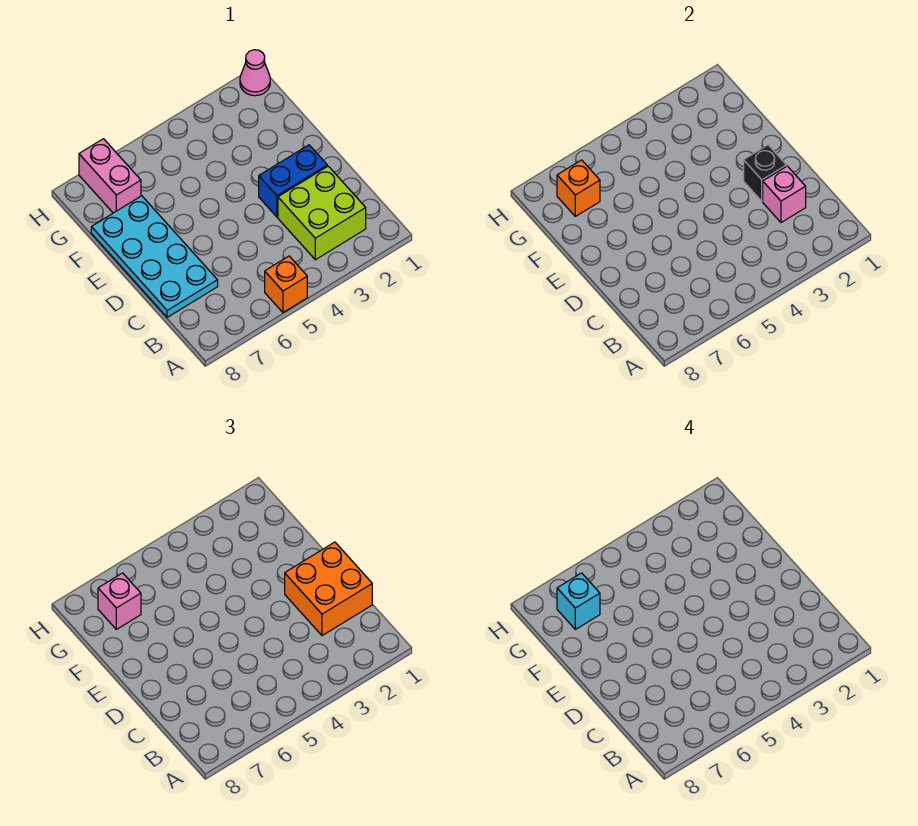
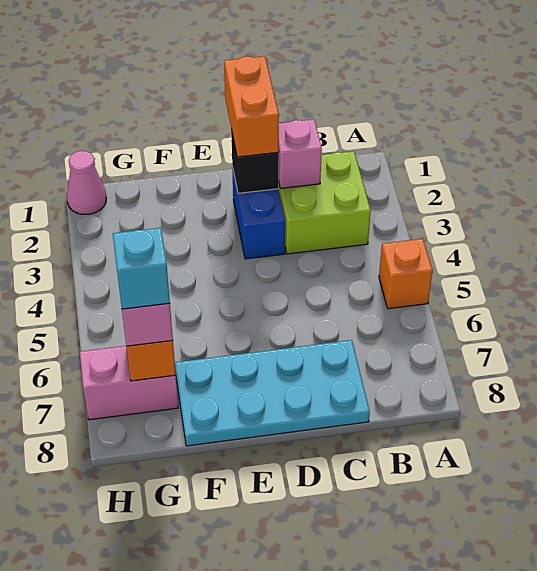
orange brick C1:D2 level 3 -> orange brick D1:D2 level 3

